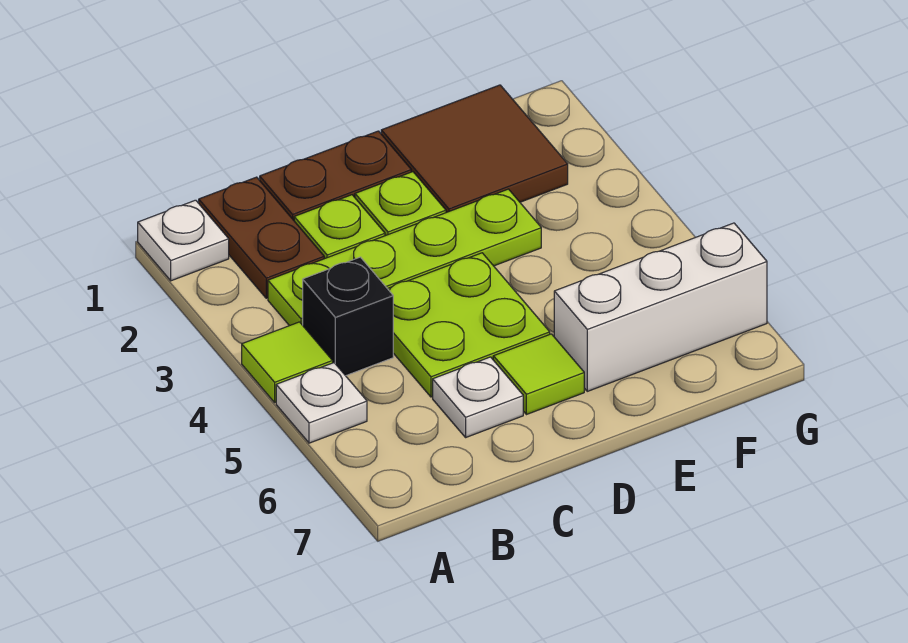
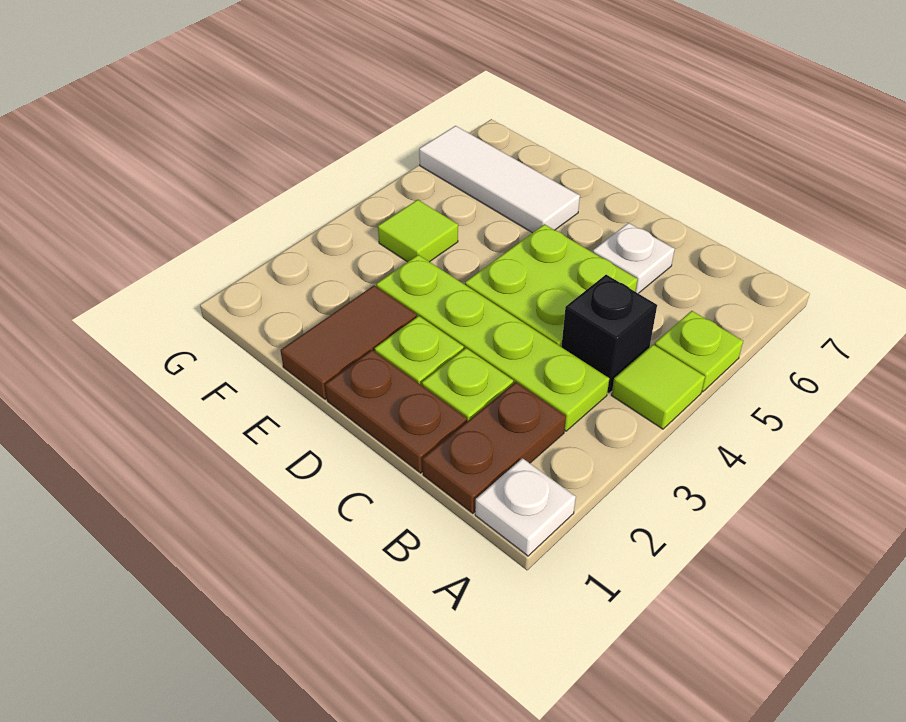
white plate A5 level 1 -> lime plate A5 level 1
lime tile D6 level 1 -> lime tile F4 level 1
brown tile E1:F2 level 1 -> brown tile E1:E2 level 1
white brick E6:G6 level 1 -> white tile E6:G6 level 1

